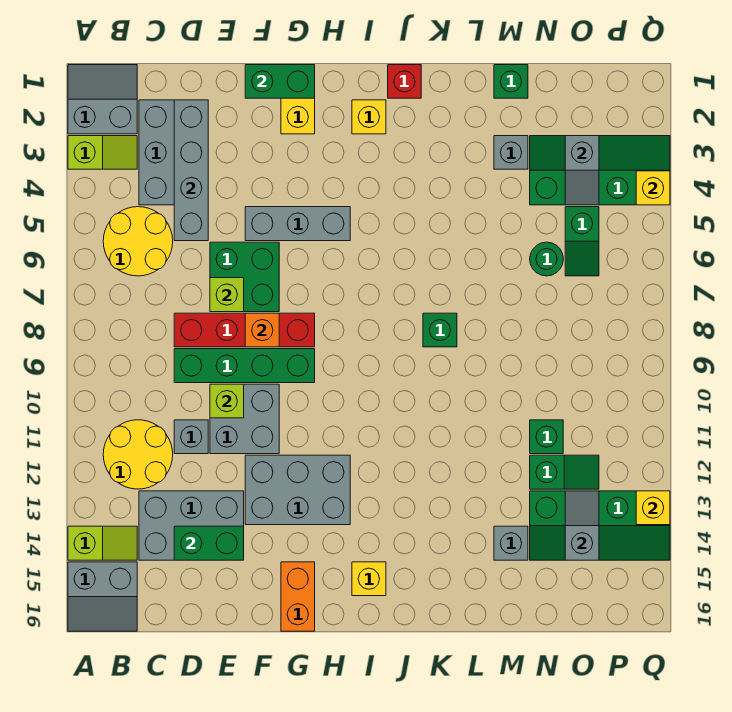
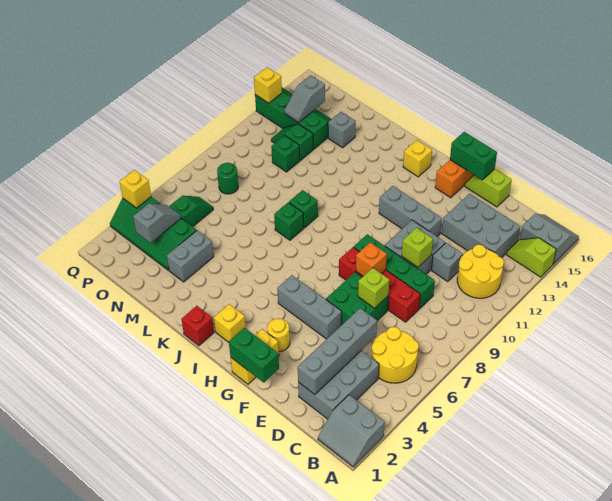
lime slope A3:B3 level 1 top A -> lime slope E16:F16 level 1 top E
green brick D14:E14 level 2 -> green brick F16:G16 level 2
grey brick F12:H13 level 1 -> grey brick F12:H12 level 1
none -> yellow round brick G3 level 1
green brick M1 level 1 -> green brick K9 level 1
grey brick M3 level 1 -> grey brick M3:M4 level 1
green round brick N6 level 1 -> green round brick O8 level 1

